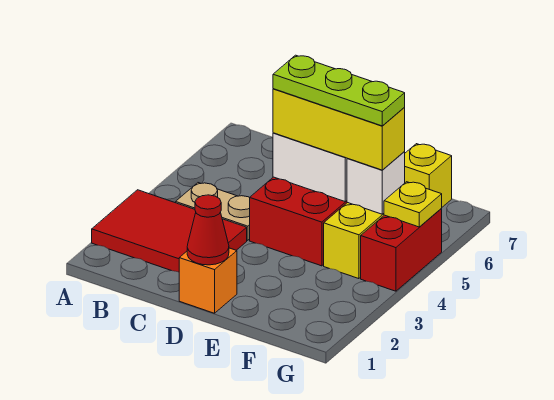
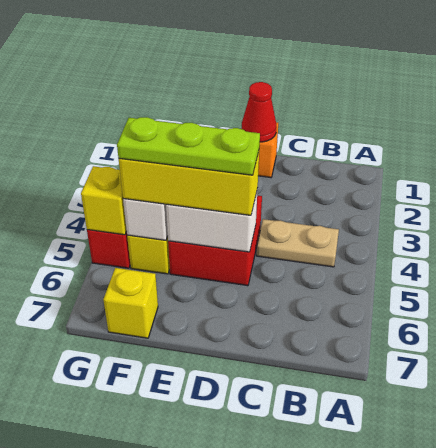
red tile A2:C3 level 1 -> none
yellow plate G5 level 2 -> yellow brick G5 level 2

